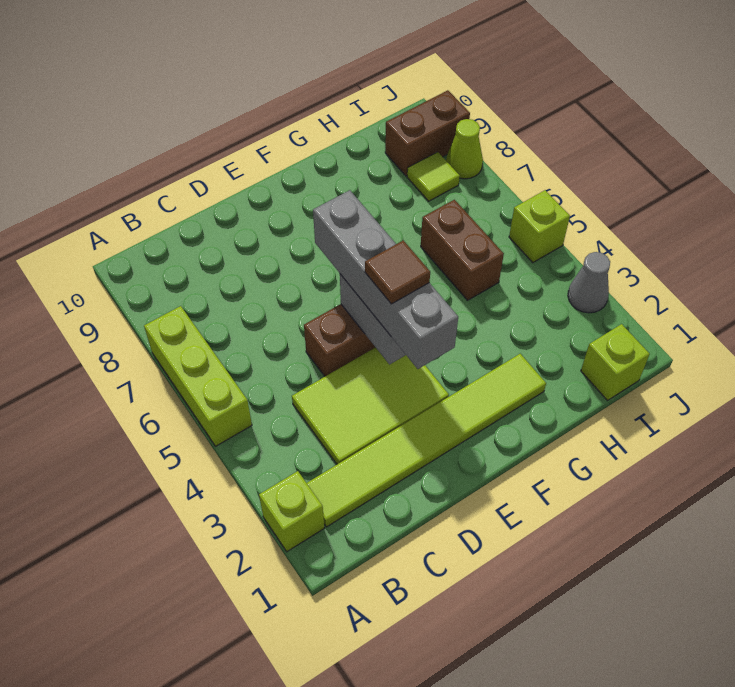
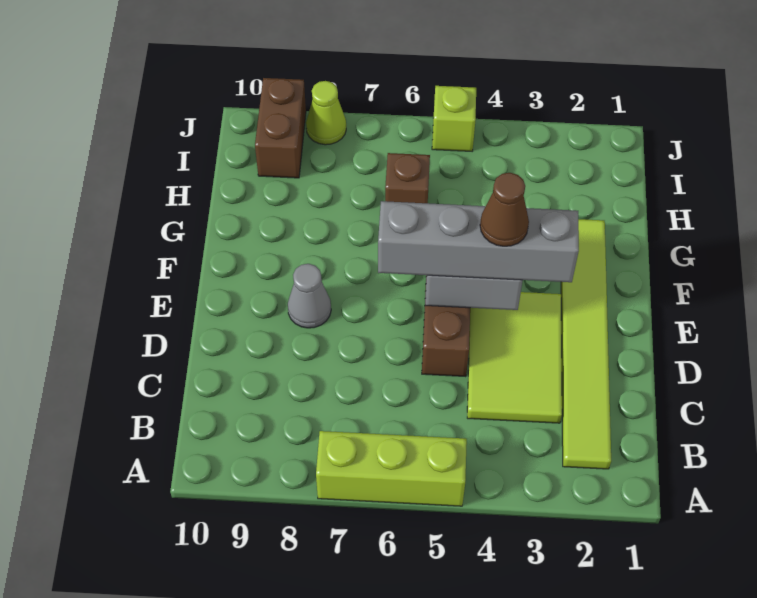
lime brick A2 level 1 -> none
brown tile E4 level 4 -> brown cone E4 level 4
brown brick H5:H6 level 1 -> brown brick H6 level 1
lime brick I1 level 1 -> none
lime tile I8 level 1 -> none
grey cone J3 level 1 -> grey cone E8 level 1

